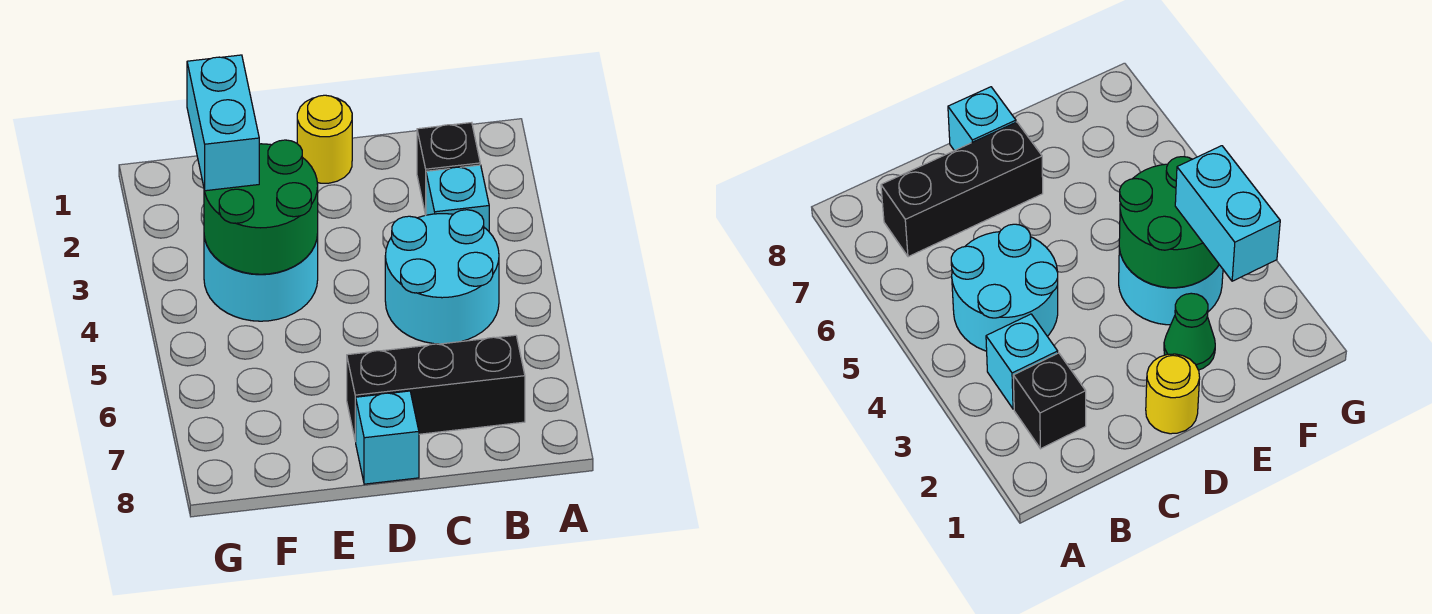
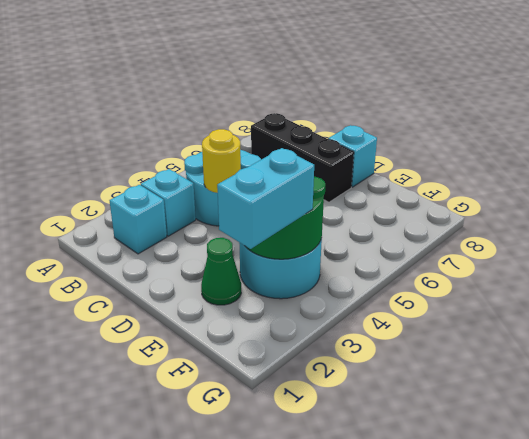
black brick B2 level 1 -> cyan brick B2 level 1
yellow round brick D1 level 1 -> yellow round brick C4 level 2

